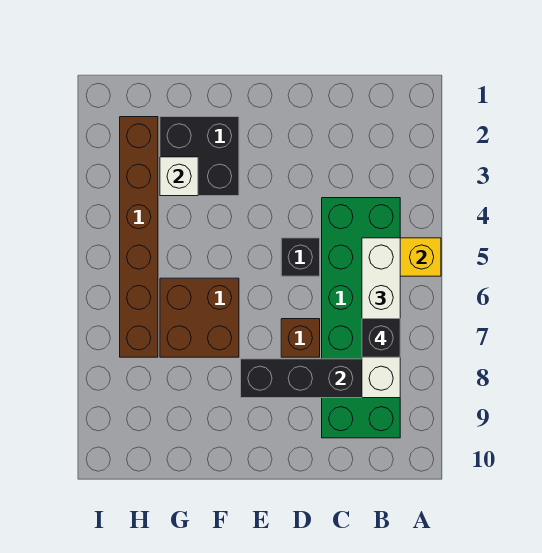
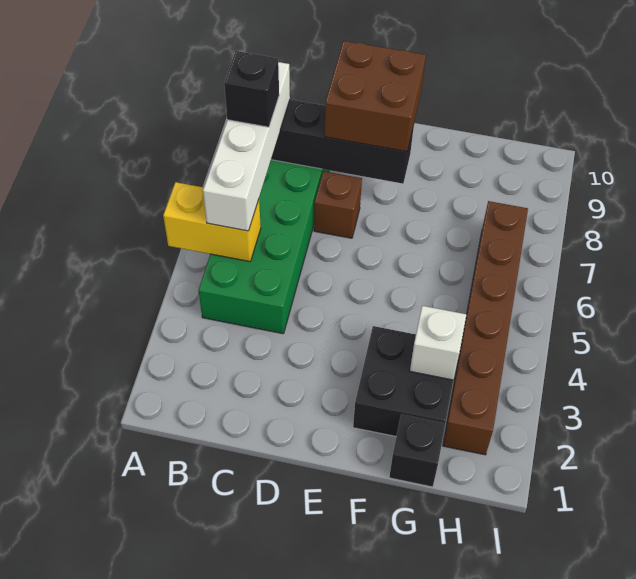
black brick D5 level 1 -> black brick G1 level 1
brown brick F6:G7 level 1 -> brown brick D8:E9 level 3

